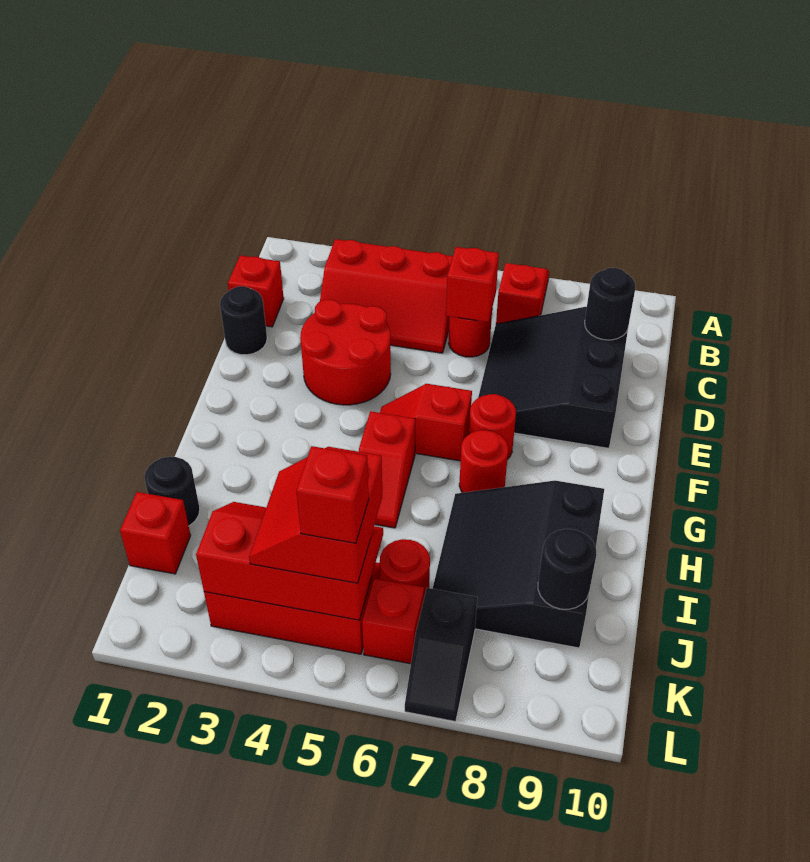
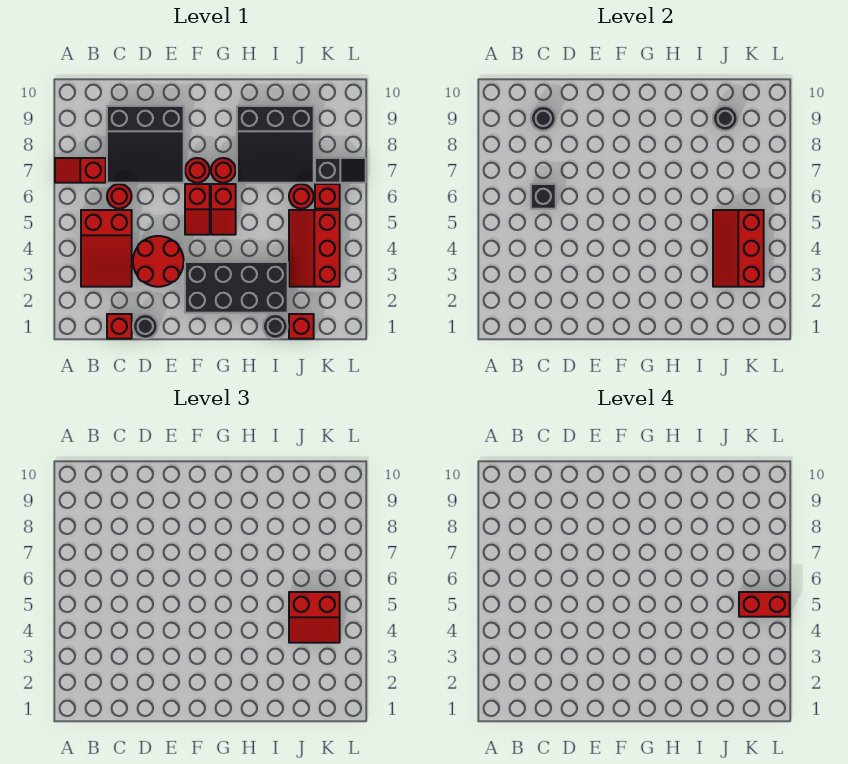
red slope B3:C5 level 1 top B -> red slope B3:C5 level 1 top 5
red brick C6 level 2 -> black brick C6 level 2
none -> black brick F2:I3 level 1
red slope G5:H5 level 1 top G -> red slope G5:G6 level 1 top 6
red brick K5 level 4 -> red brick K5:L5 level 4

